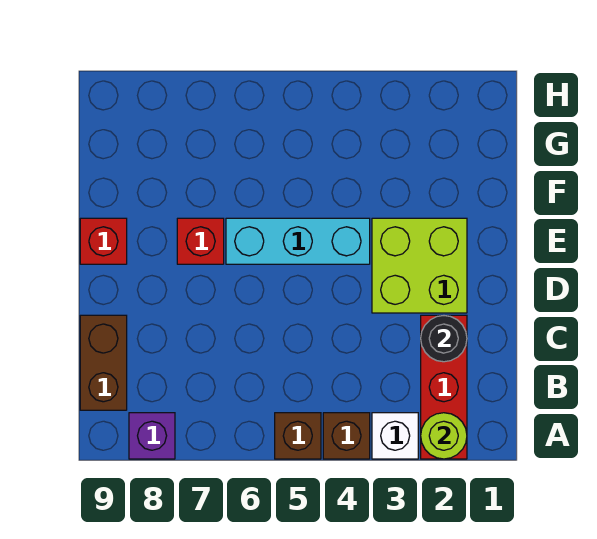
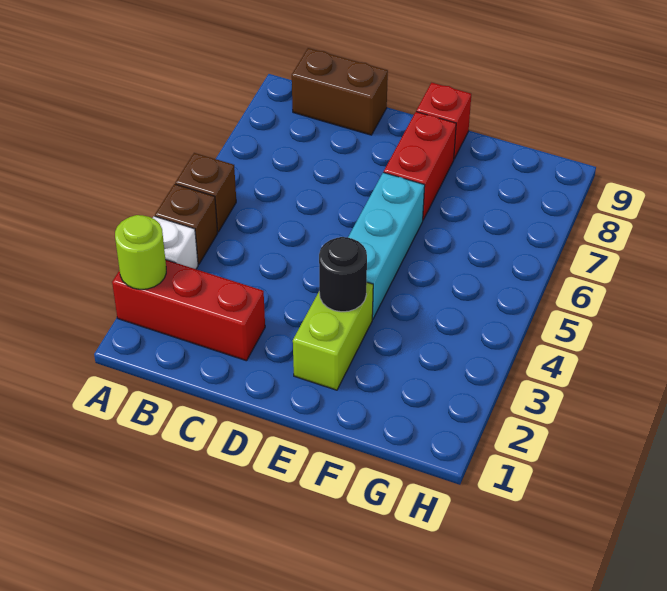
purple brick A8 level 1 -> none
black round brick C2 level 2 -> black round brick E3 level 2
lime brick D2:E3 level 1 -> lime brick E2:E3 level 1
red brick E7 level 1 -> red brick E7:E8 level 1

